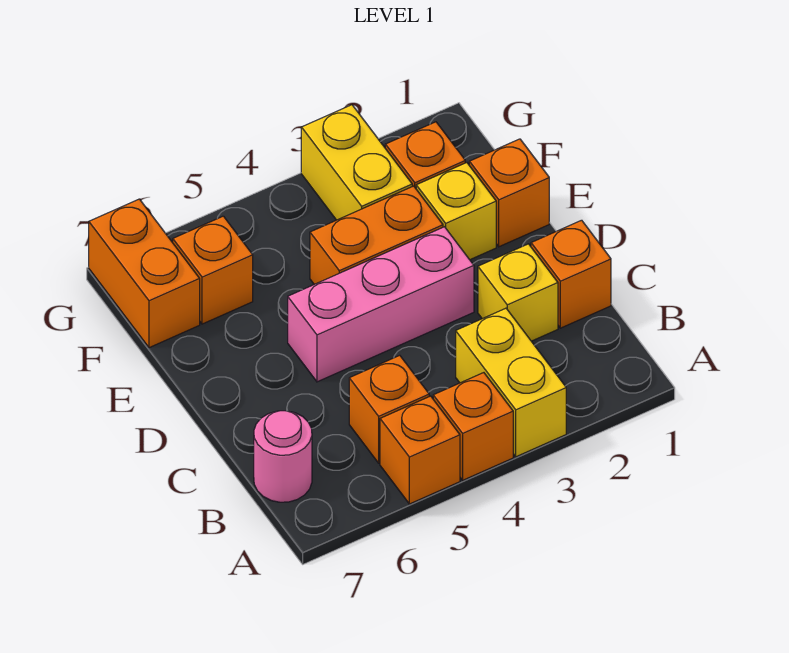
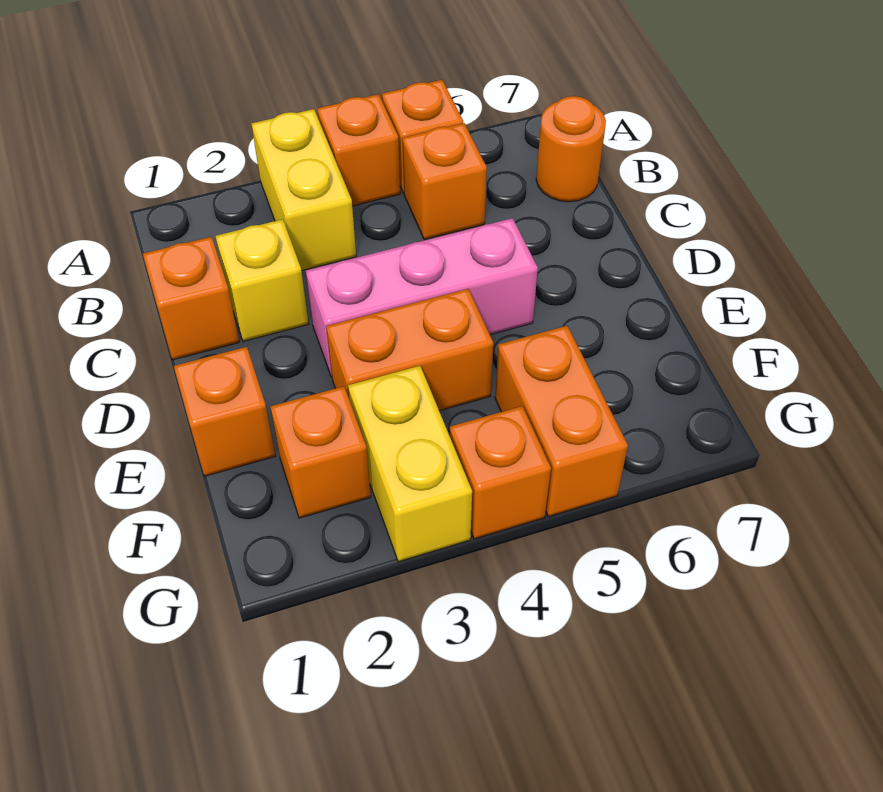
pink round brick B7 level 1 -> orange round brick B7 level 1
yellow brick E2 level 1 -> none
orange brick F6 level 1 -> orange brick G4 level 1
orange brick F7:G7 level 1 -> orange brick F5:G5 level 1

